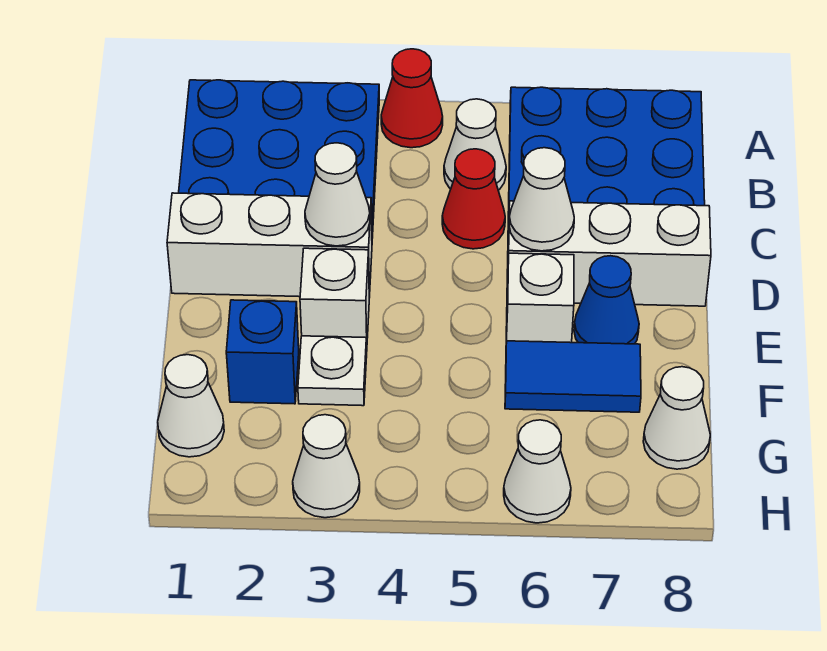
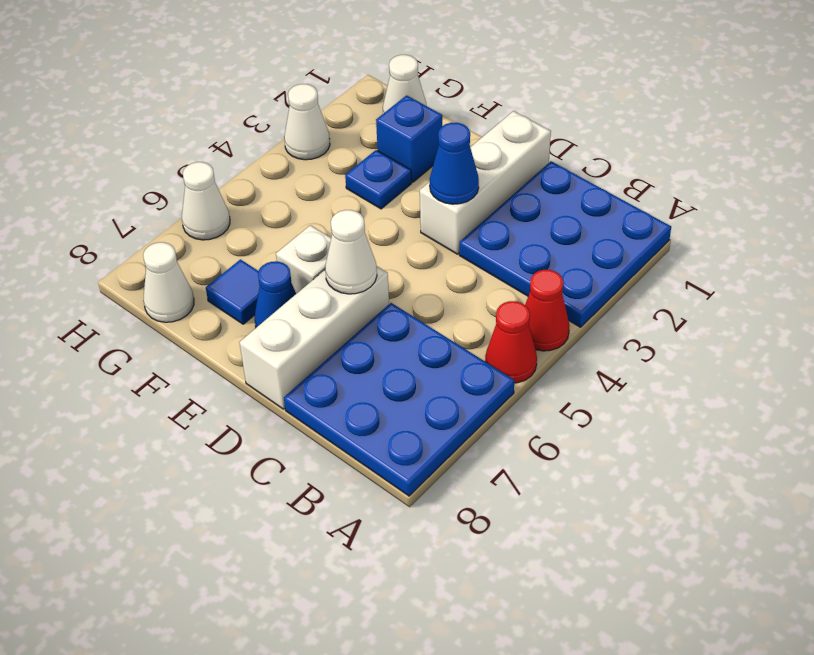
white cone B5 level 1 -> none
red cone C5 level 1 -> red cone A5 level 1
white cone D3 level 2 -> blue cone D3 level 2
white brick E3 level 1 -> none
white plate F3 level 1 -> blue plate F3 level 1
blue tile F6:F7 level 1 -> blue tile F7 level 1

